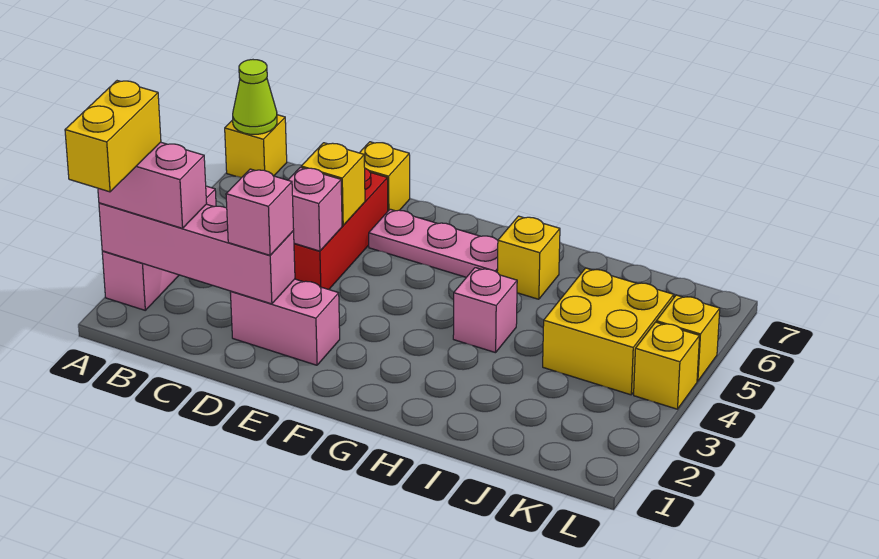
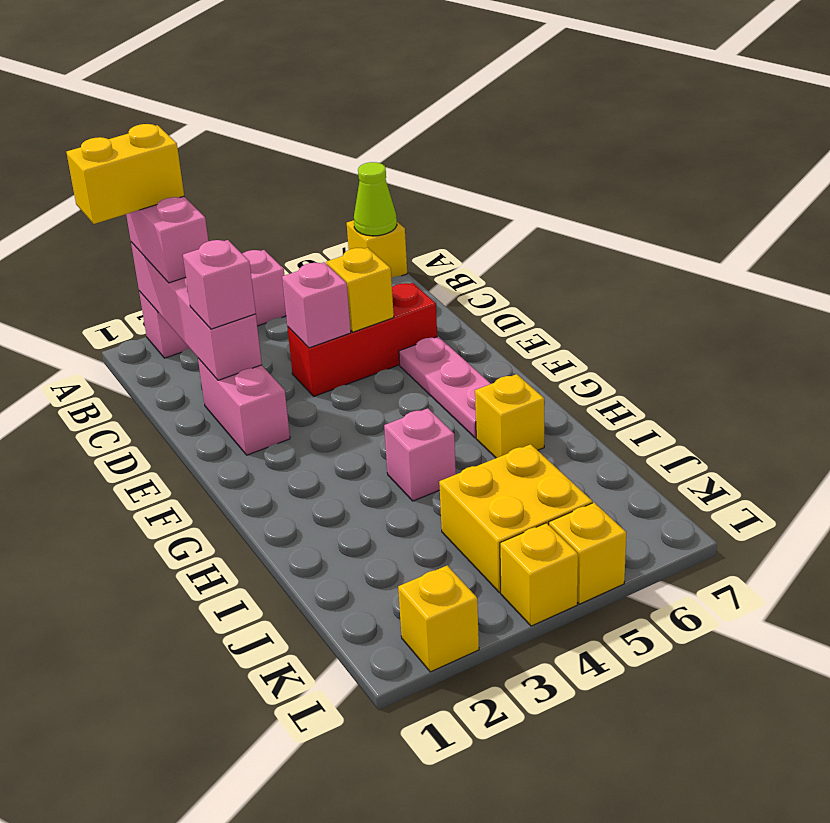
yellow brick D7 level 1 -> yellow brick L2 level 1

